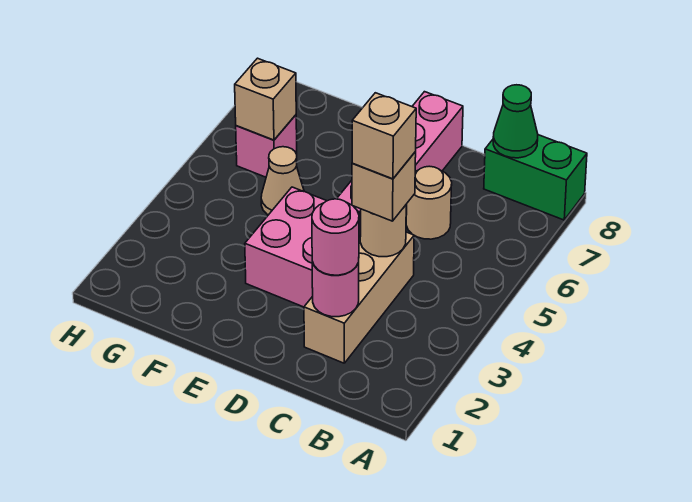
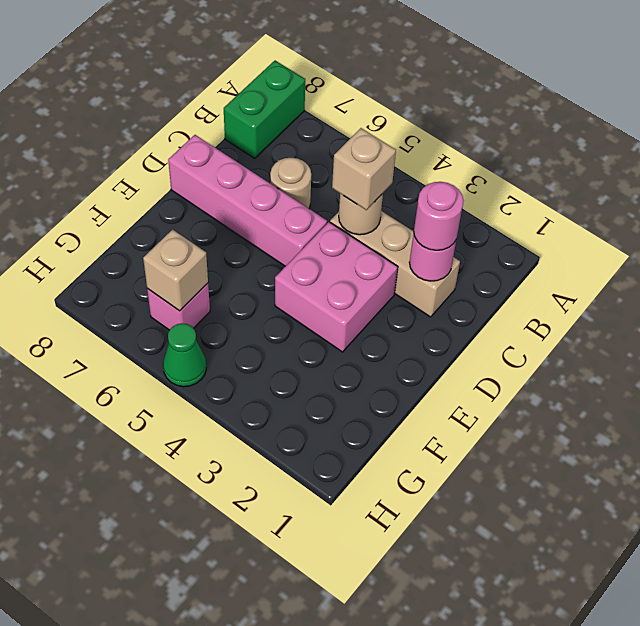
green cone B8 level 2 -> green cone H5 level 1
tan brick C4 level 4 -> none
tan cone F5 level 1 -> none

